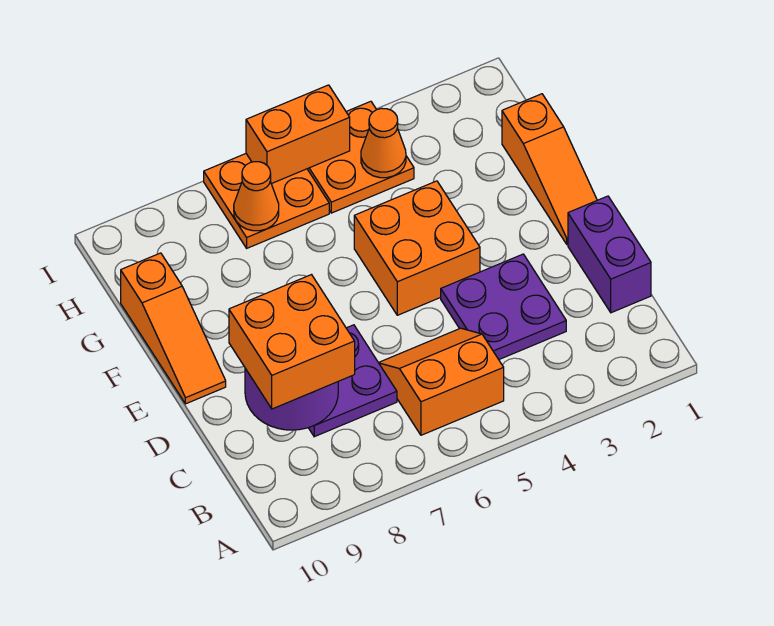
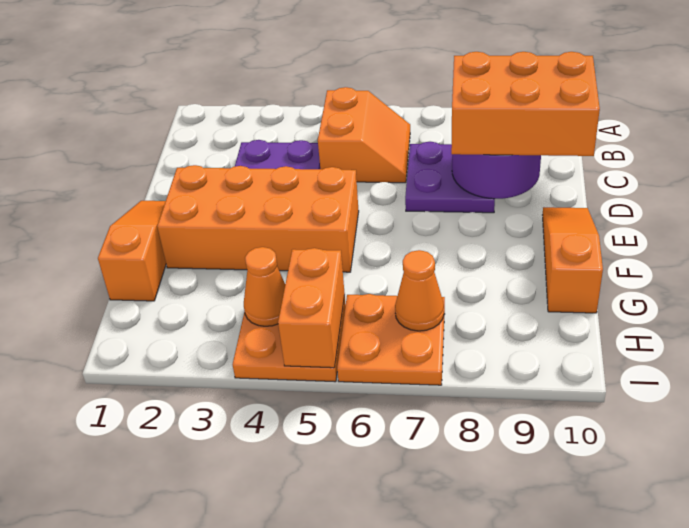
orange slope B5:C6 level 1 top B -> orange slope B5:C6 level 1 top 5
purple brick C1:D1 level 1 -> none
orange brick C8:D9 level 3 -> orange brick C8:D10 level 3
orange brick E4:F5 level 1 -> orange brick E2:F5 level 1
orange brick I5:I6 level 2 -> orange brick H5:I5 level 2

